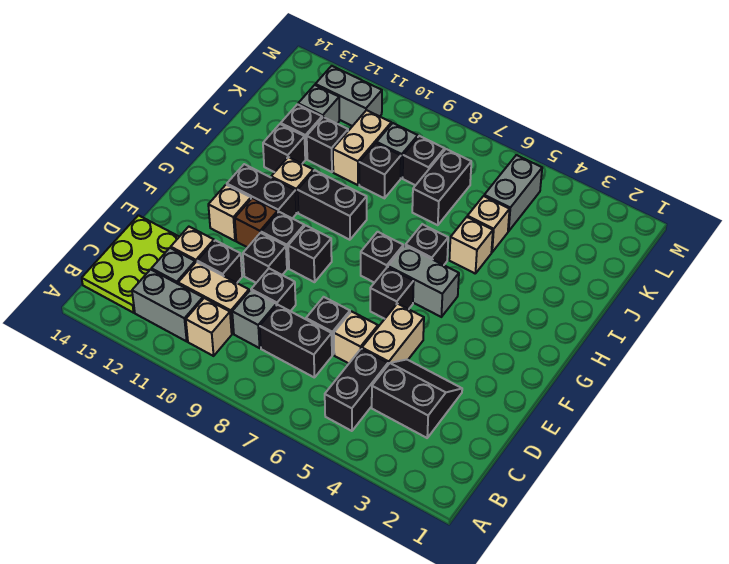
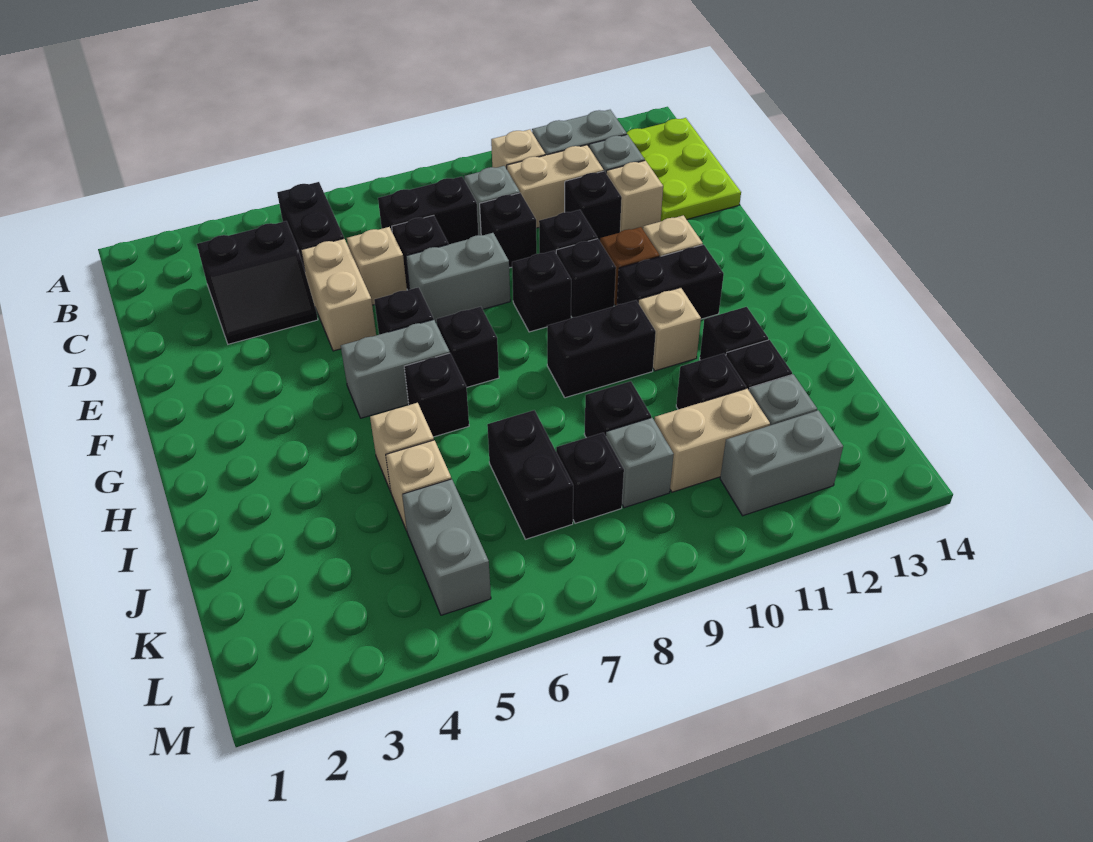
none -> grey brick E7:E8 level 1
tan brick J10:K10 level 1 -> tan brick K10:K11 level 1

